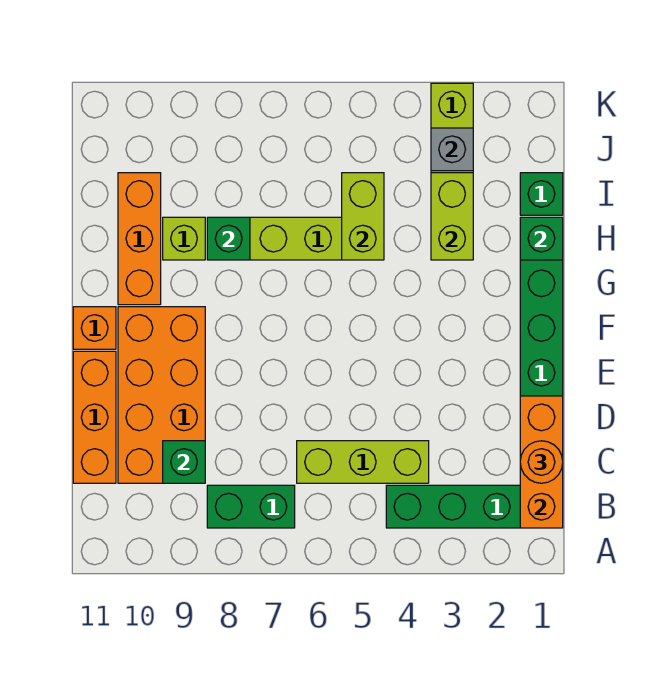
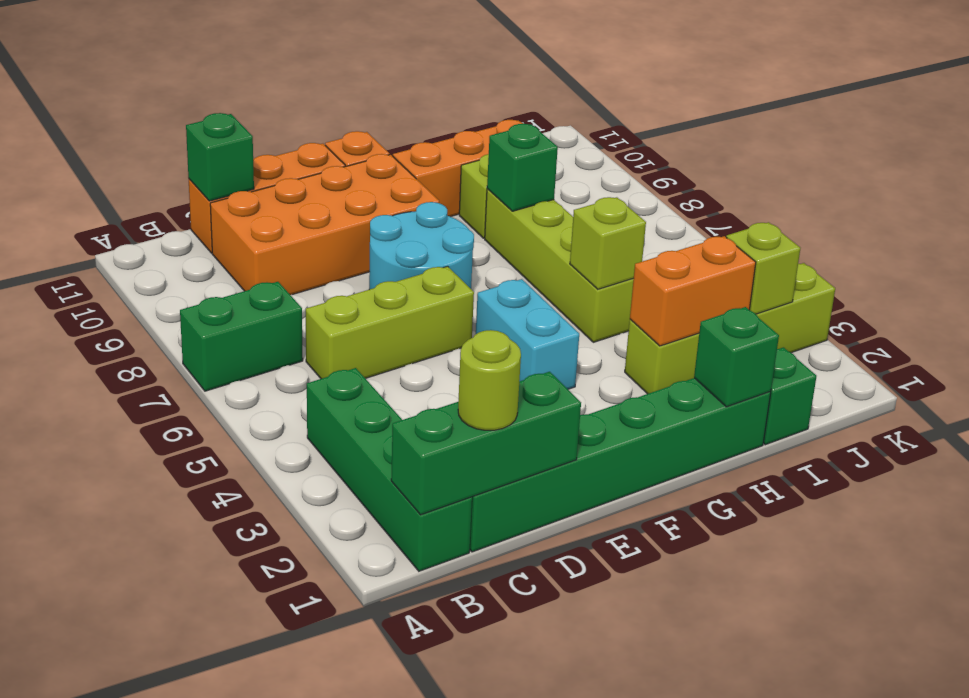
orange brick B1:D1 level 2 -> green brick B1:D1 level 2
green brick B7:B8 level 1 -> green brick A7:B7 level 1
orange round brick C1 level 3 -> lime round brick C1 level 3
lime brick C4:C6 level 1 -> lime brick C6:E6 level 1
green brick C9 level 2 -> green brick C11 level 2
none -> cyan round brick E7:F8 level 1
none -> cyan brick F4:F5 level 1
lime brick H3:I3 level 2 -> orange brick H3:I3 level 2
lime brick H5:I5 level 2 -> lime brick H5 level 2
grey brick J3 level 2 -> lime brick J3 level 2

